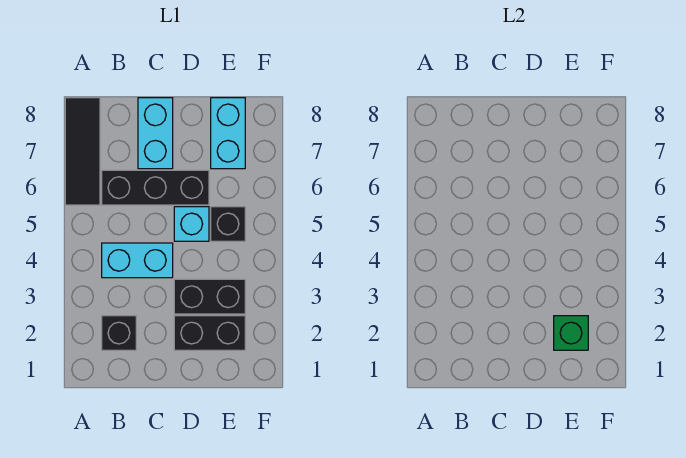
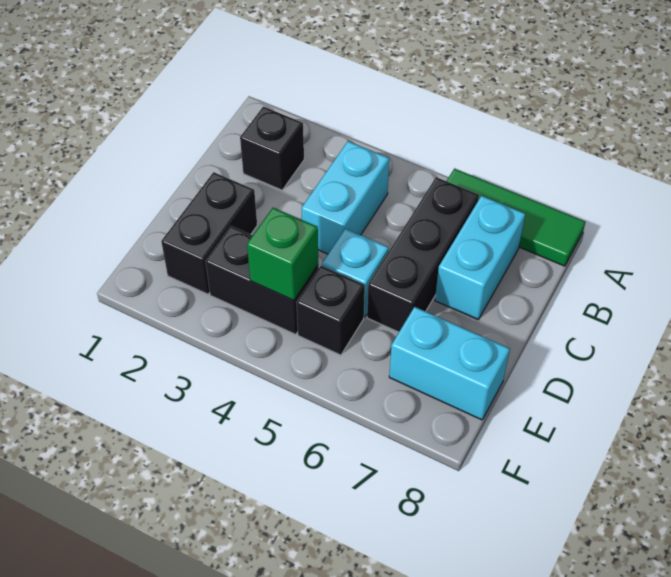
black tile A6:A8 level 1 -> green tile A6:A8 level 1
cyan brick C7:C8 level 1 -> cyan brick B7:C7 level 1
black brick D3:E3 level 1 -> black brick E3:E4 level 1
green brick E2 level 2 -> green brick E4 level 2

